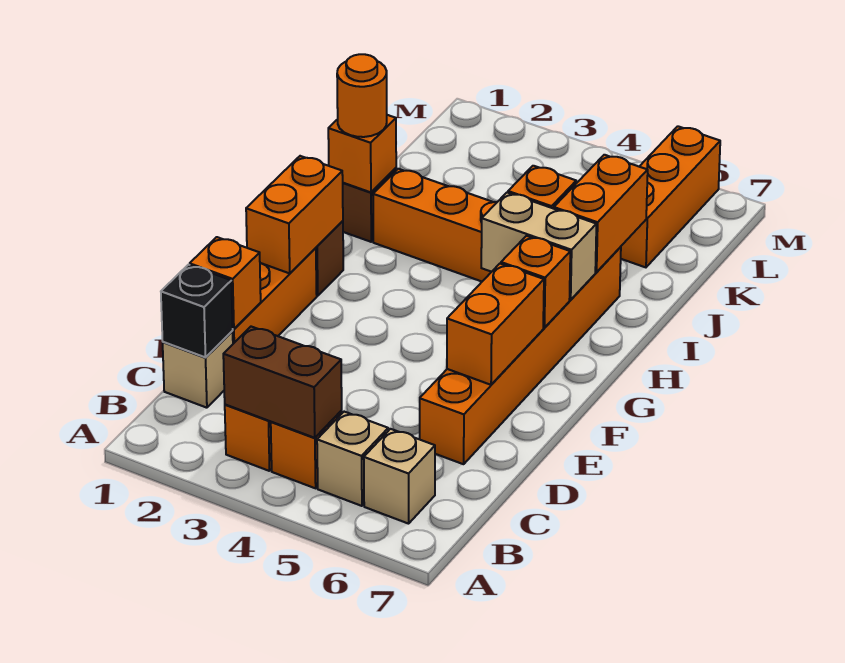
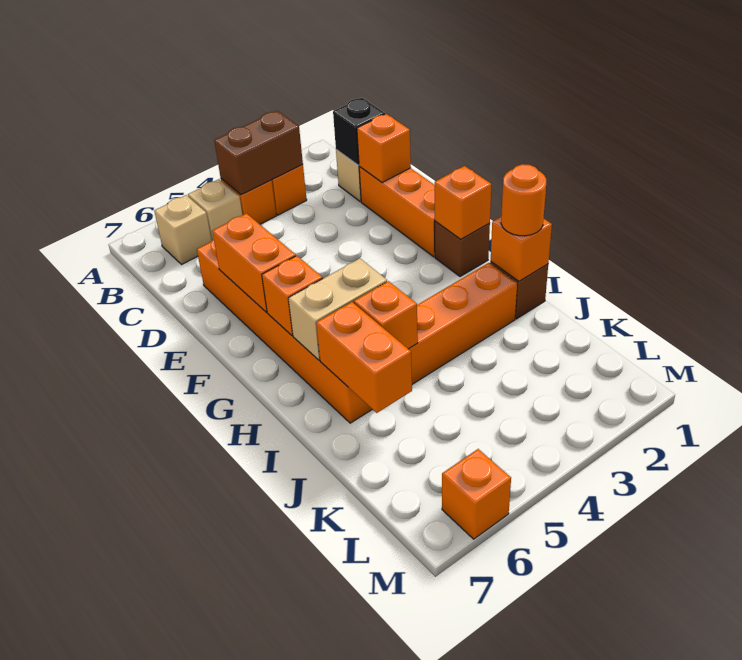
orange brick F1:G1 level 2 -> orange brick G1 level 2
orange brick K6:M6 level 1 -> orange brick M6 level 1

